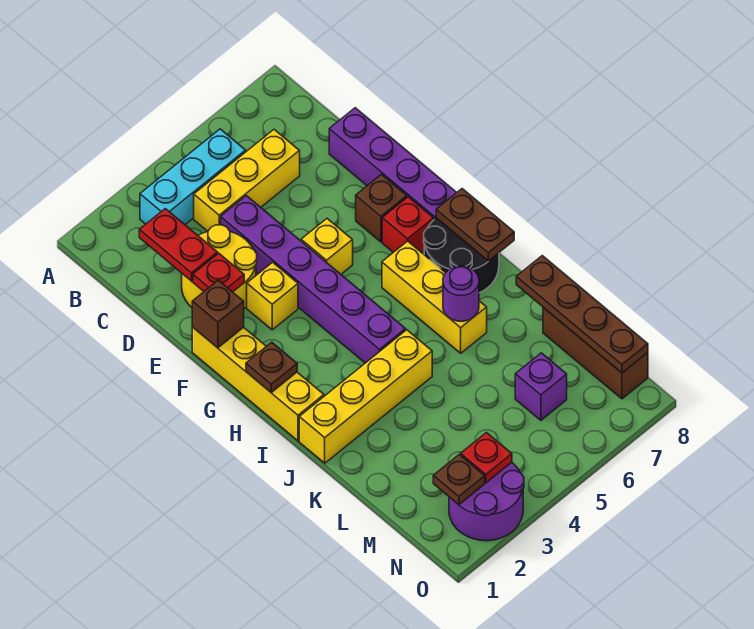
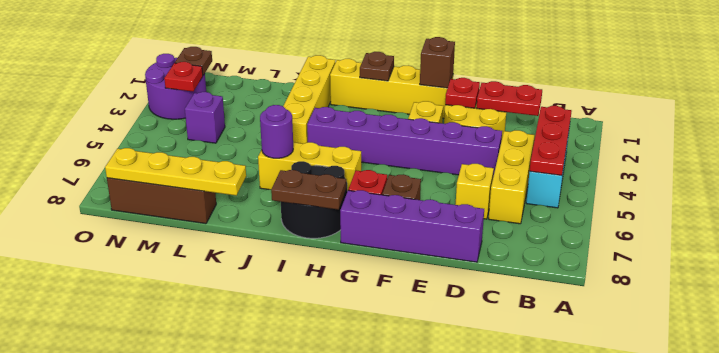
none -> red plate B3:B5 level 2
yellow brick F5 level 1 -> yellow brick D6 level 1
brown plate K8:N8 level 2 -> yellow plate K8:N8 level 2
purple brick M6 level 1 -> purple brick M4 level 1

